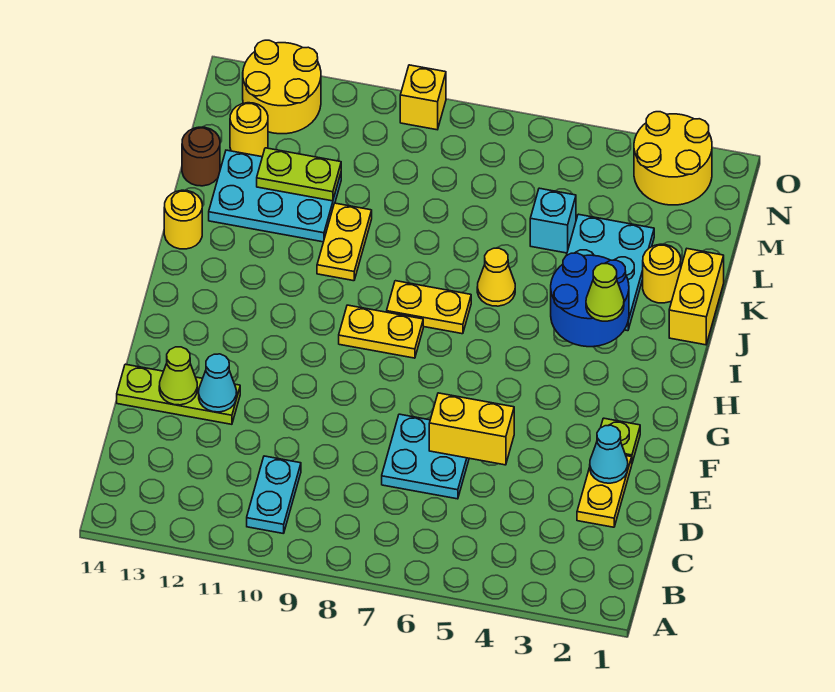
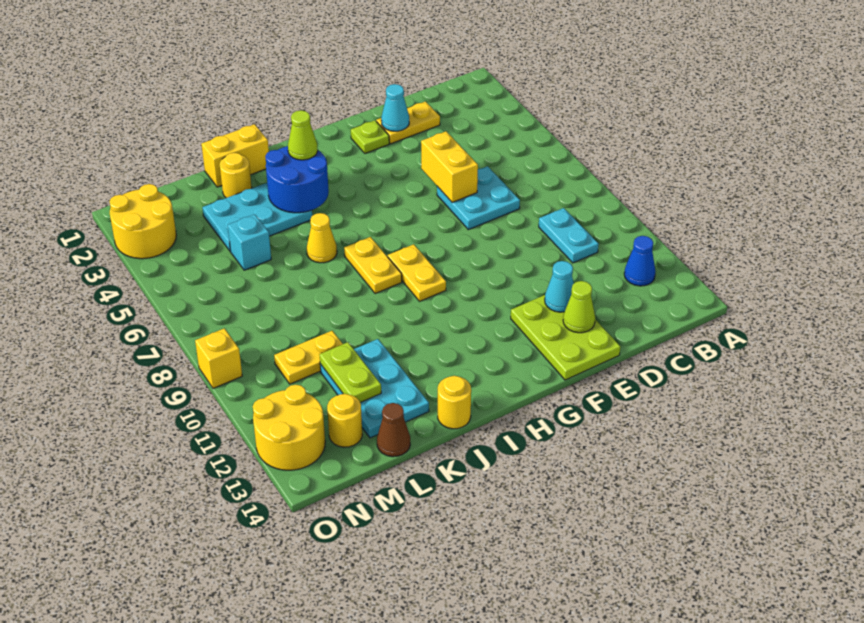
cyan plate B10:C10 level 1 -> cyan plate C9:C10 level 1
none -> blue cone B12 level 1
lime plate E12:E14 level 1 -> lime plate E12:F14 level 1
yellow plate J10:K10 level 1 -> yellow plate L10:M10 level 1
brown round brick L14 level 1 -> brown cone L14 level 1

